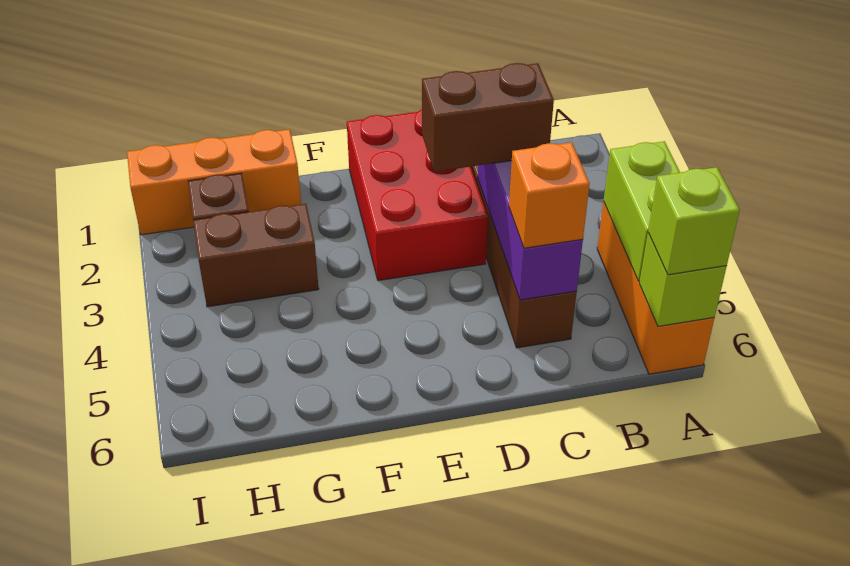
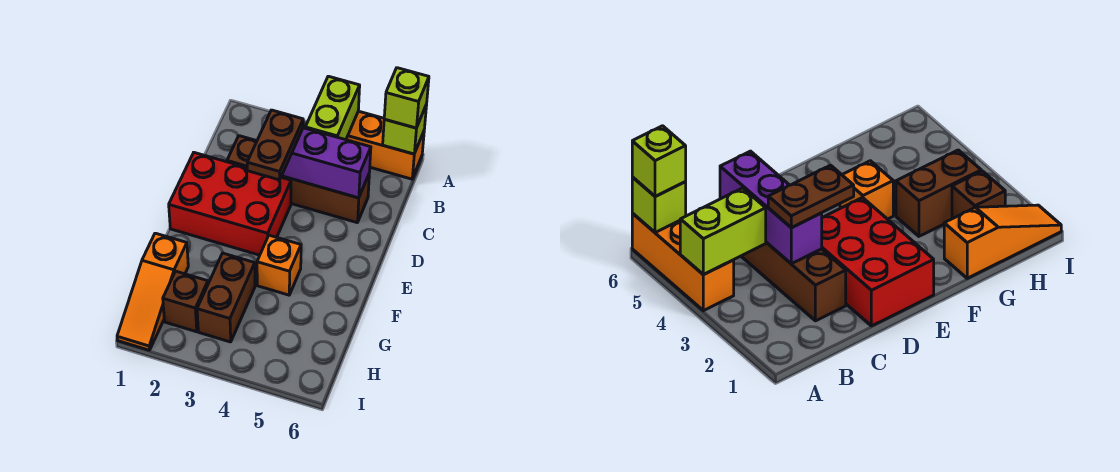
lime brick A4:A5 level 2 -> lime brick A4:B4 level 2
brown brick C3:D3 level 3 -> brown plate C3:D3 level 3
orange brick C5 level 3 -> orange brick F4 level 1
orange brick G1:I1 level 1 -> orange slope G1:I1 level 1 top G

